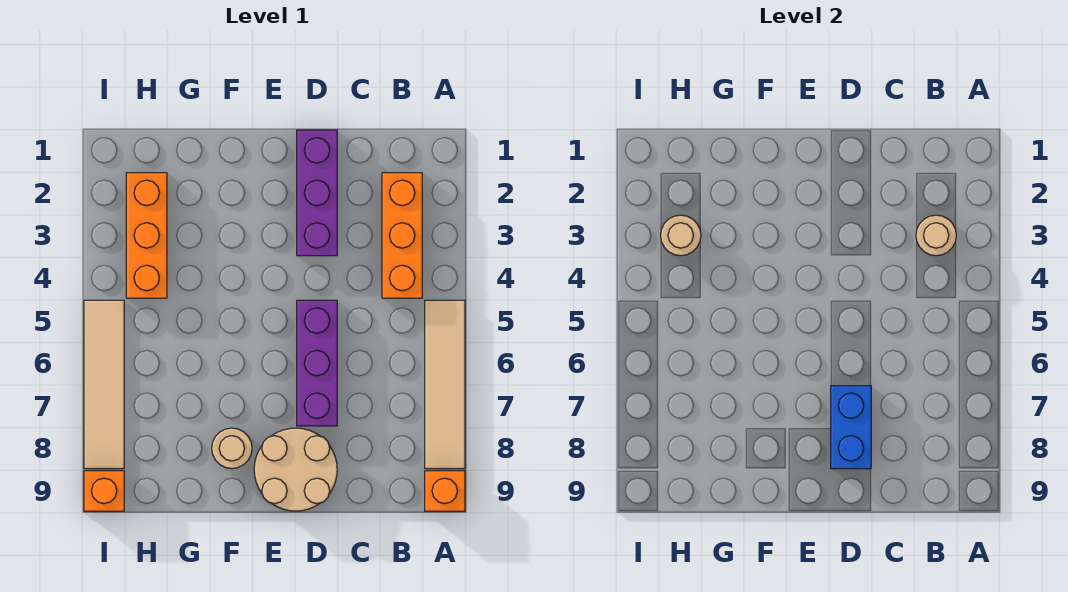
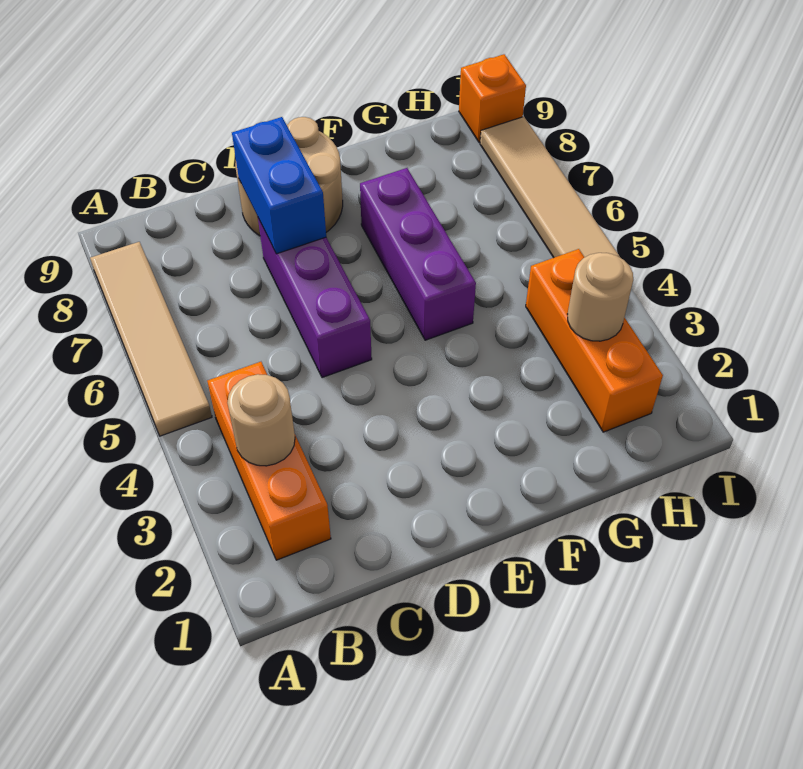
orange brick A9 level 1 -> none
purple brick D1:D3 level 1 -> purple brick F5:F7 level 1
tan round brick F8 level 1 -> none

